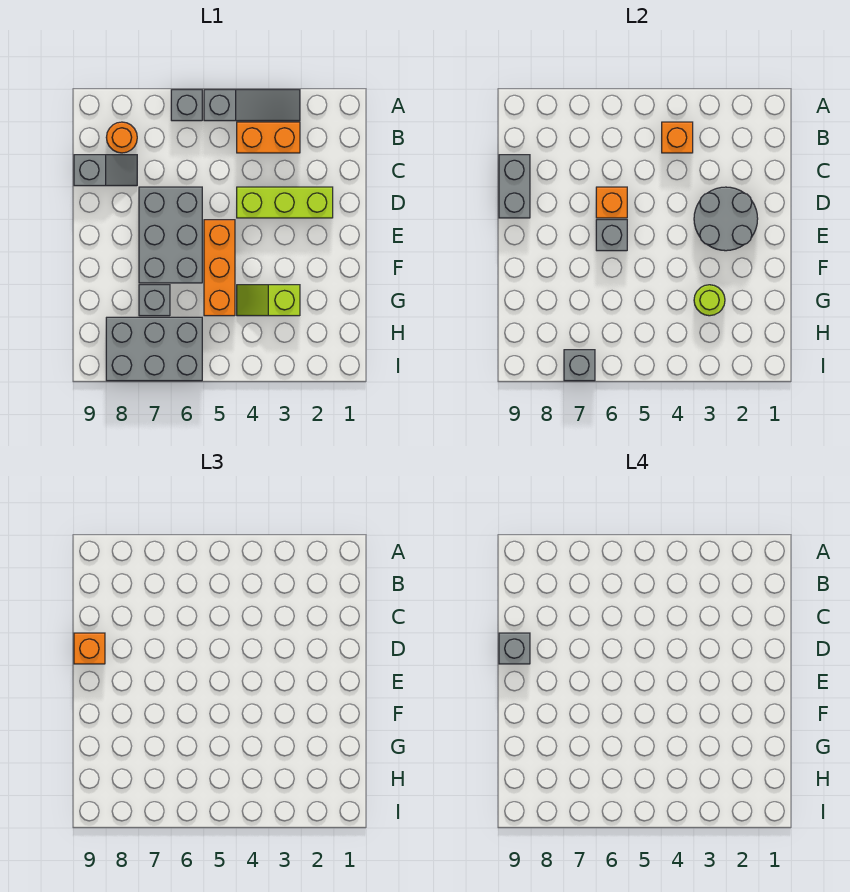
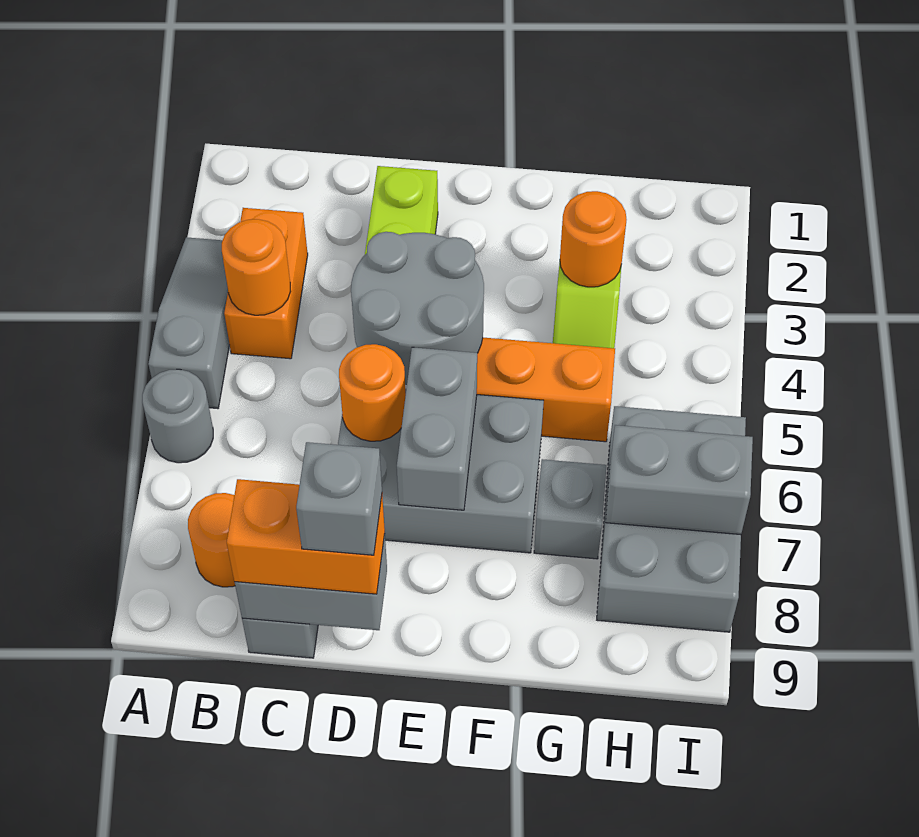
grey brick A6 level 1 -> grey round brick A6 level 1
orange brick B4 level 2 -> orange round brick B4 level 2
grey round brick D2:E3 level 2 -> grey round brick D4:E5 level 2
orange brick D6 level 2 -> orange round brick D6 level 2
orange brick D9 level 3 -> orange brick C9:D9 level 3
grey brick E6 level 2 -> grey brick E6:E7 level 2
lime round brick G3 level 2 -> orange round brick G3 level 2
grey brick I7 level 2 -> grey brick H7:I7 level 2

